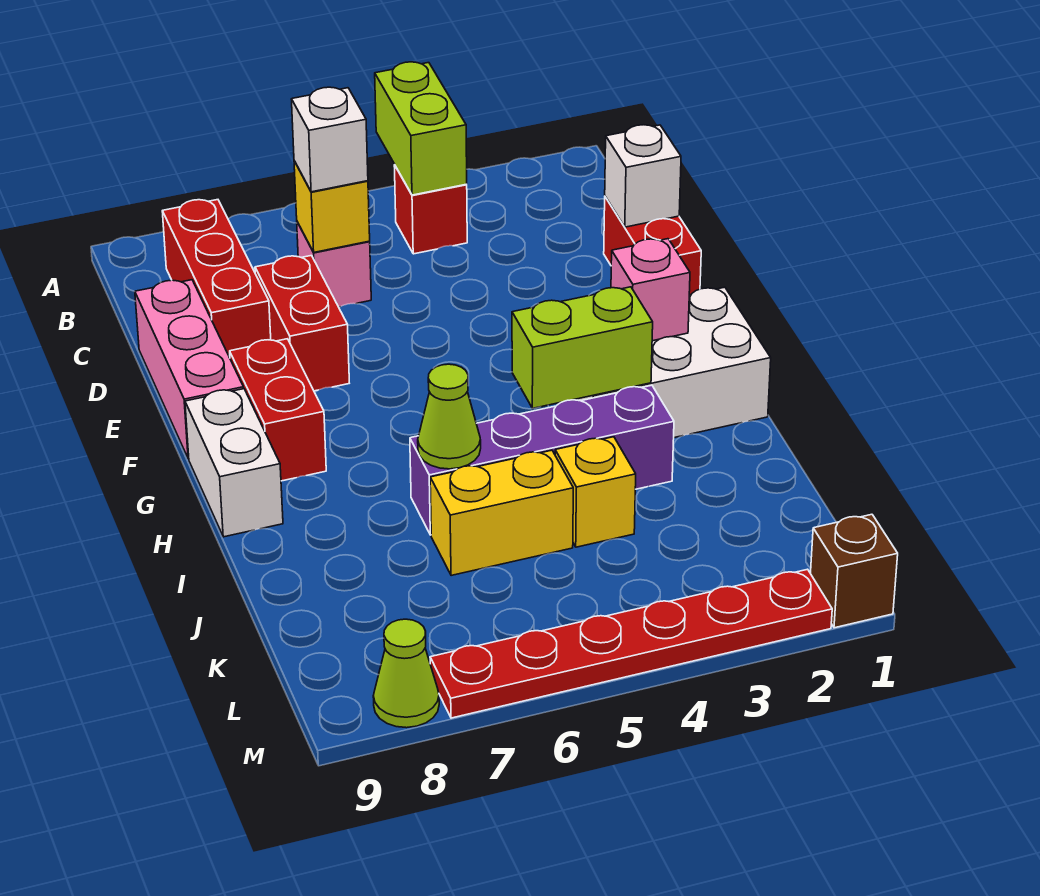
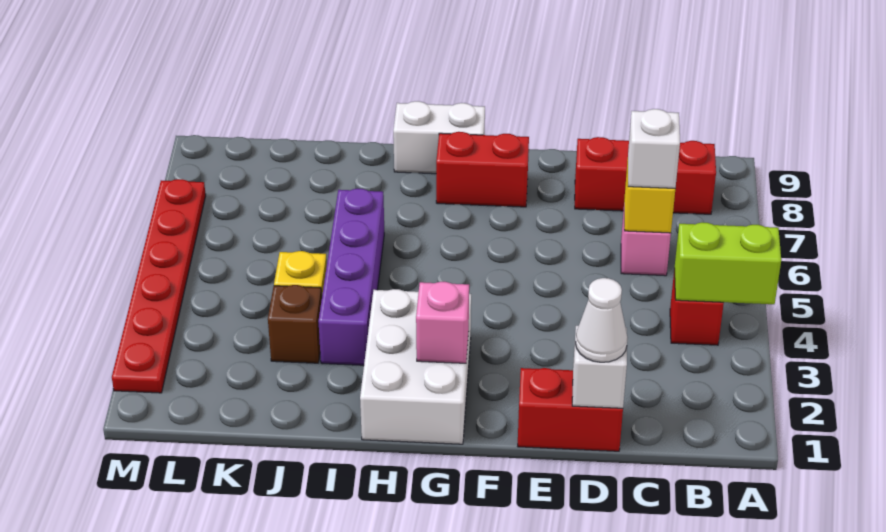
none -> white cone D1 level 3
red brick D7:E7 level 1 -> none
pink brick D9:F9 level 1 -> none
lime brick H3:H4 level 2 -> none
lime cone I6 level 2 -> none
yellow brick J5:J6 level 1 -> none
brown brick M1 level 1 -> brown brick J3 level 1
lime cone M8 level 1 -> none

